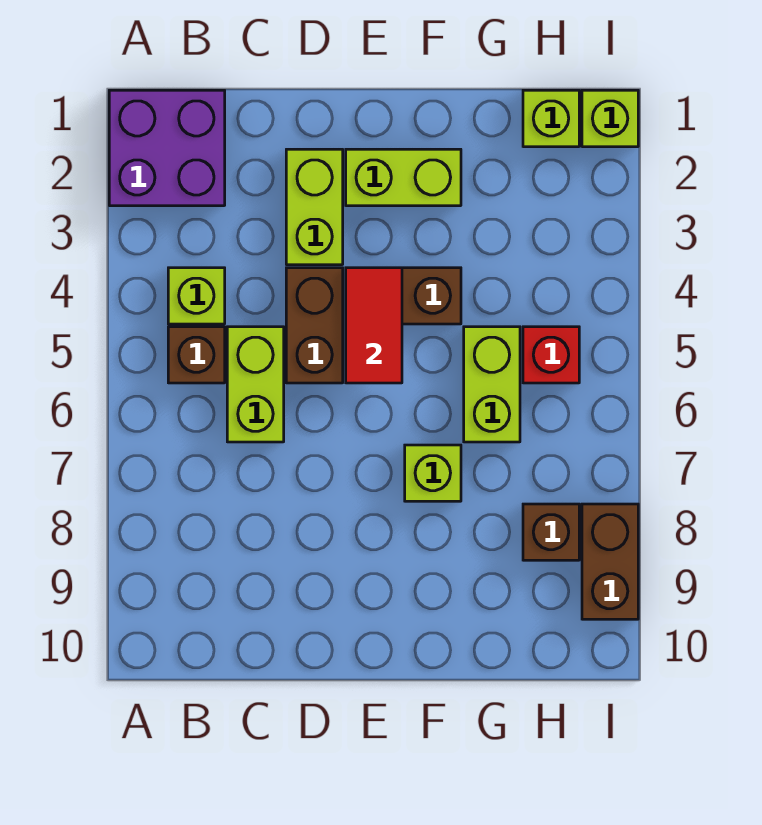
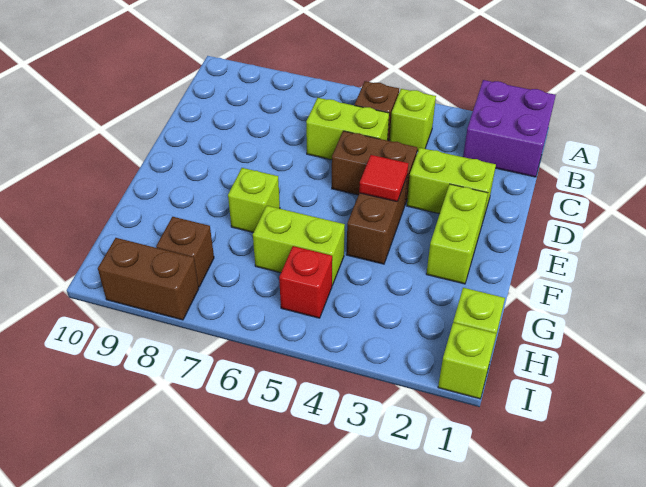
red tile E4:E5 level 2 -> red tile E4 level 2

